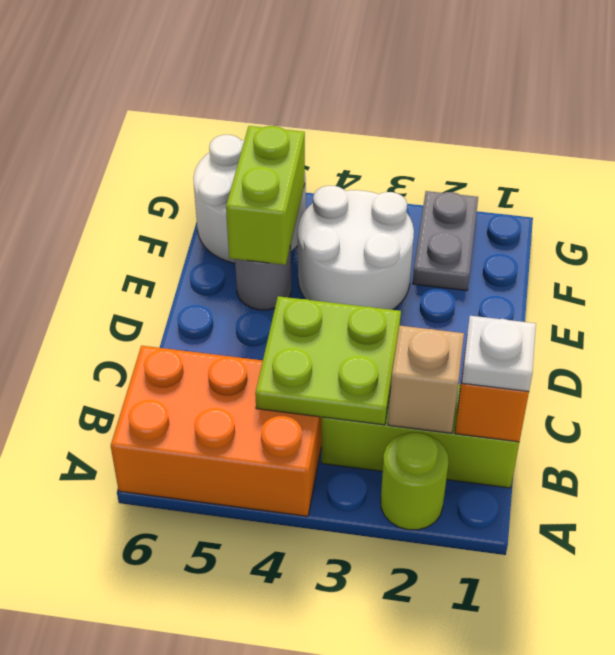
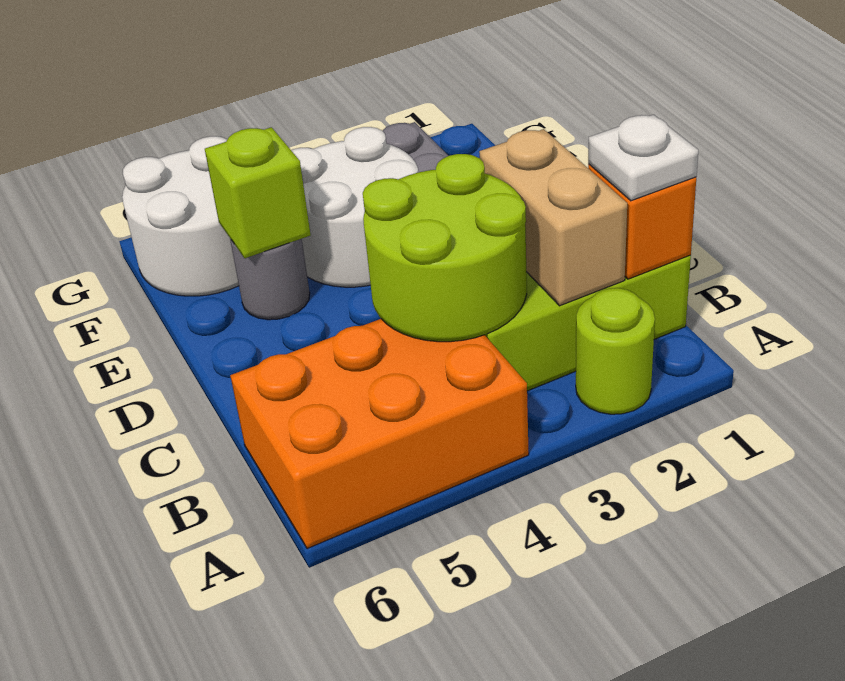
tan brick B2 level 2 -> tan brick B2:C2 level 2
lime plate B3:C4 level 2 -> lime round brick B3:C4 level 2
lime brick E5:F5 level 2 -> lime brick E5 level 2

